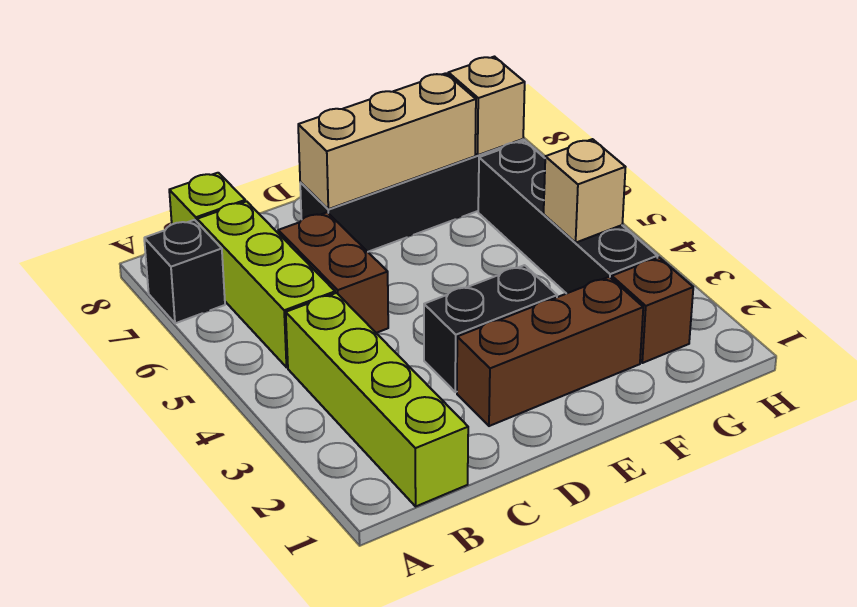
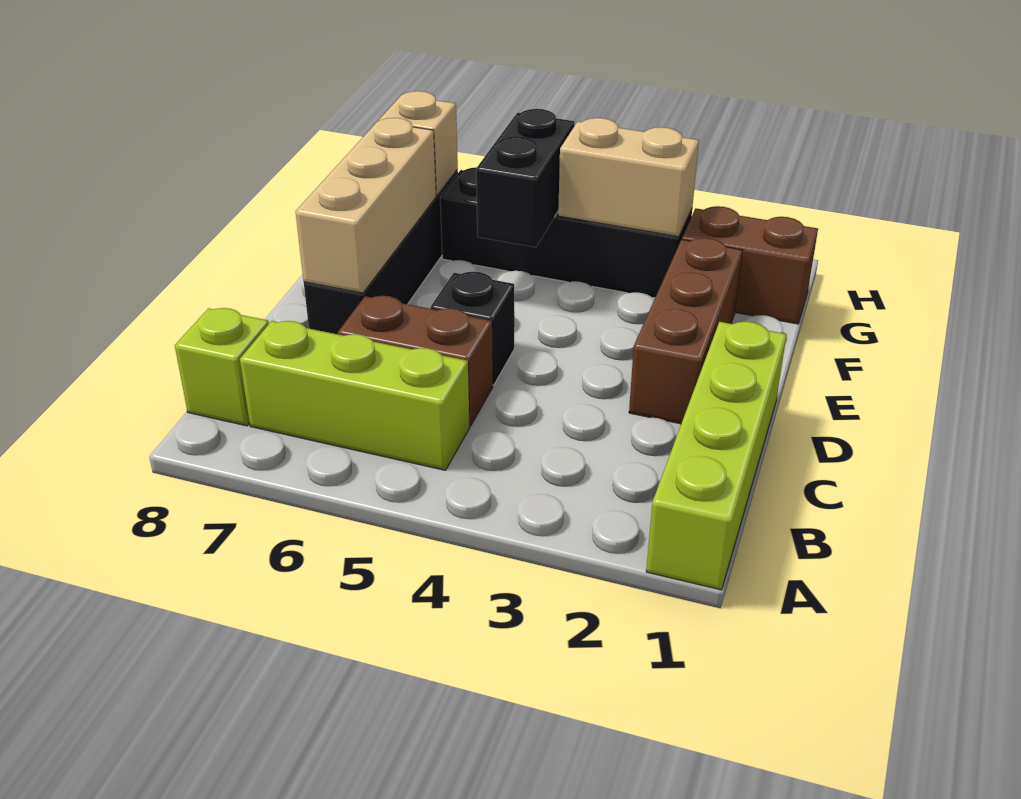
black brick A7 level 1 -> black brick D5 level 1
lime brick B1:B4 level 1 -> lime brick A1:D1 level 1
black brick D3:E3 level 1 -> black brick F5:G5 level 2
brown brick G2 level 1 -> brown brick G1:G2 level 1
tan brick G4 level 2 -> tan brick G3:G4 level 2

